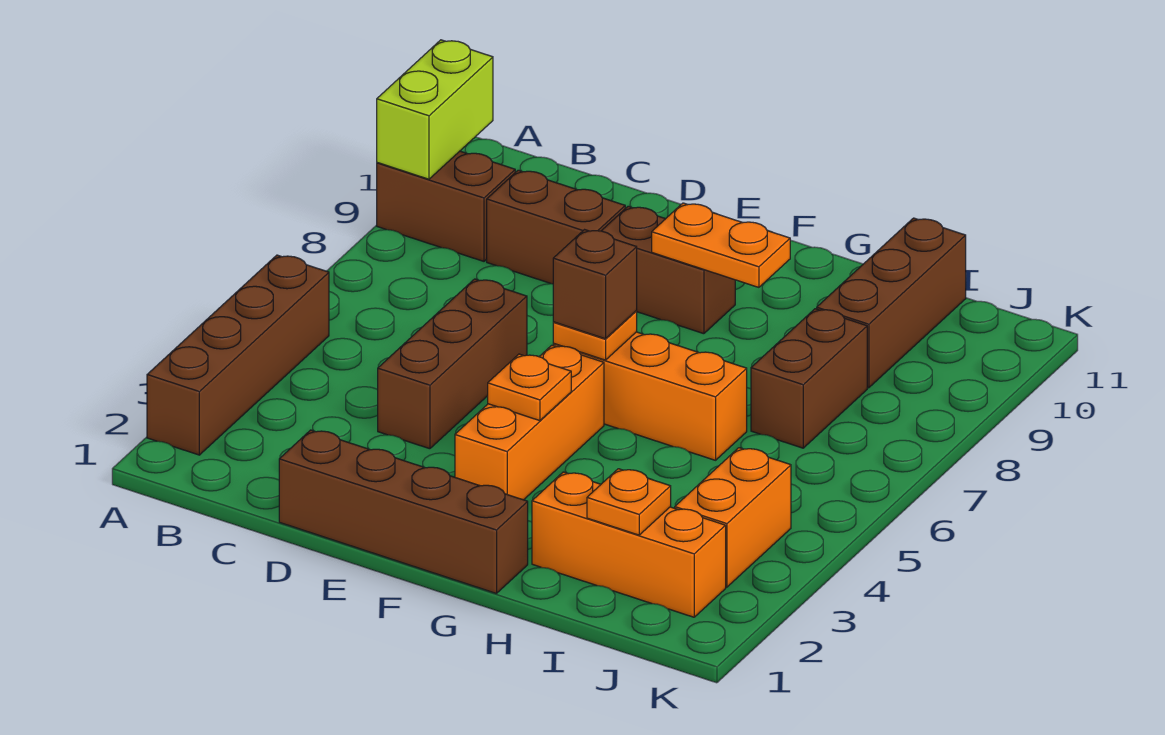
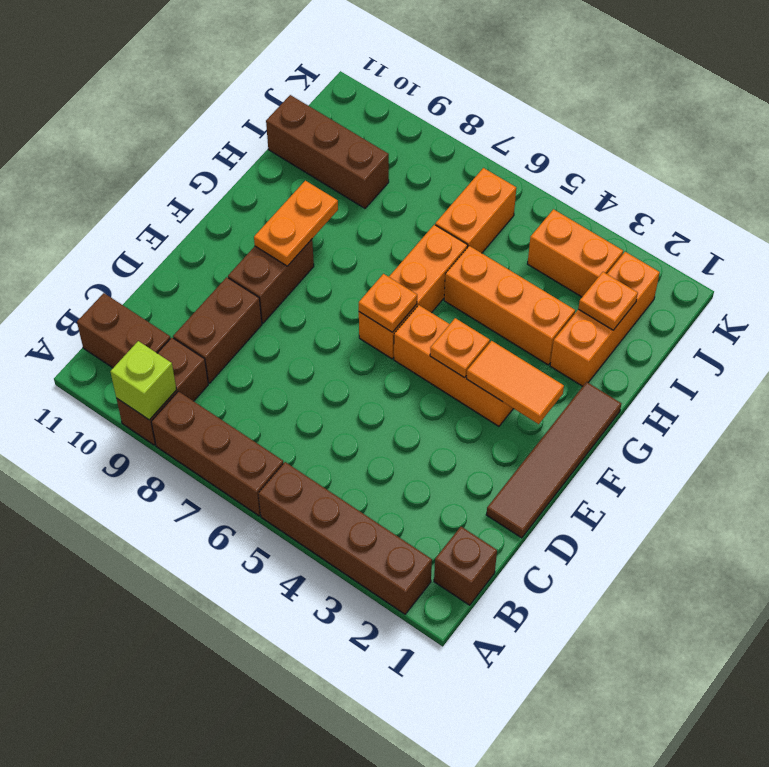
lime brick A9:A10 level 2 -> lime brick A9 level 2
brown brick D1:G1 level 1 -> brown tile D1:G1 level 1
brown brick D4:D6 level 1 -> brown brick A6:A8 level 1
none -> orange tile F2:F3 level 2
brown brick F6 level 3 -> brown brick B1 level 1
none -> orange brick H3:H5 level 1
none -> orange brick I6:J6 level 1
brown brick I7:I8 level 1 -> brown brick B10:B11 level 1

